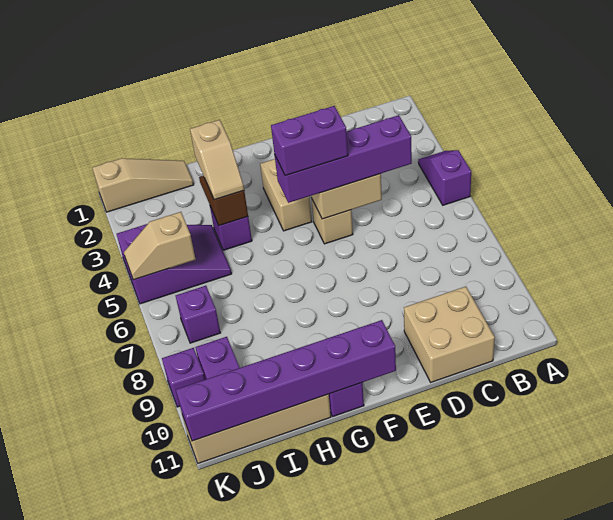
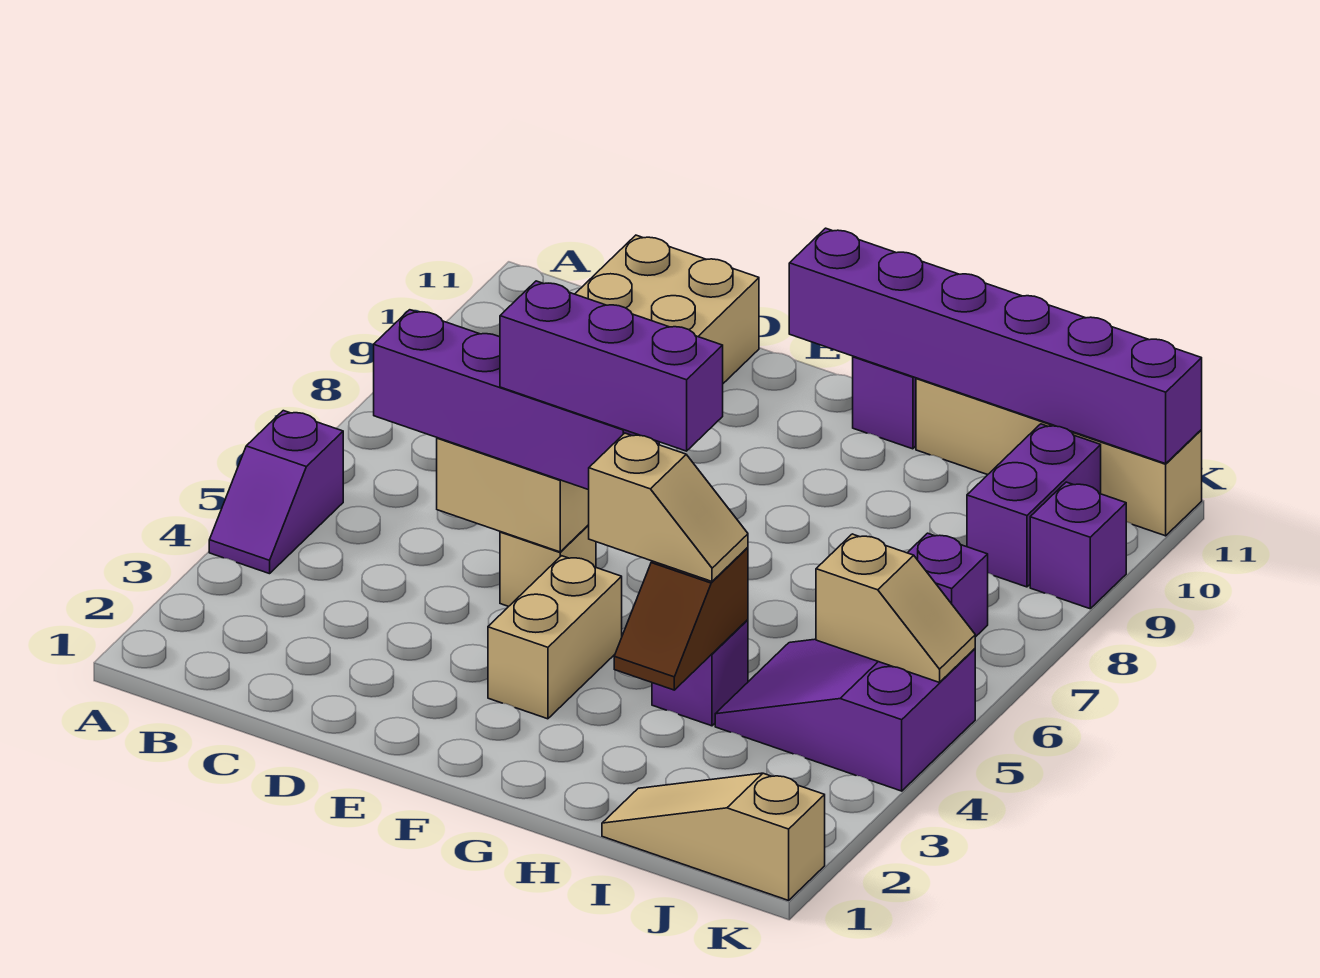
purple brick E5:F5 level 4 -> purple brick E5:G5 level 4
tan slope H3:H4 level 3 top 3 -> tan slope G4:H4 level 3 top G

